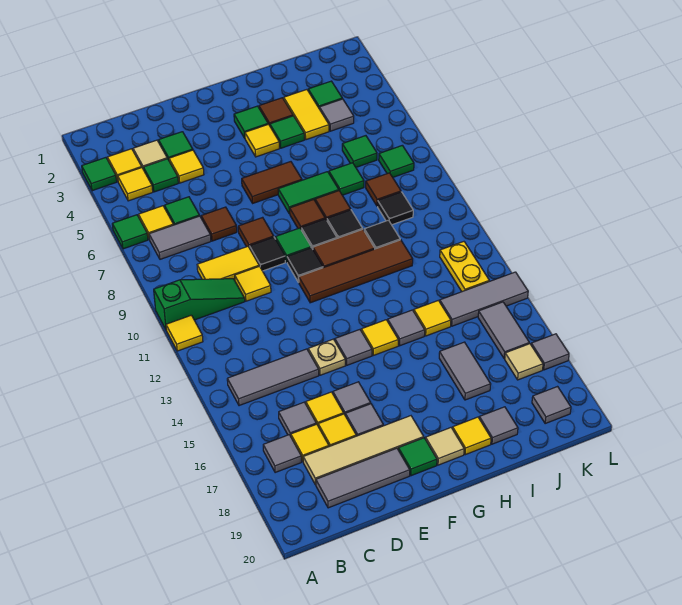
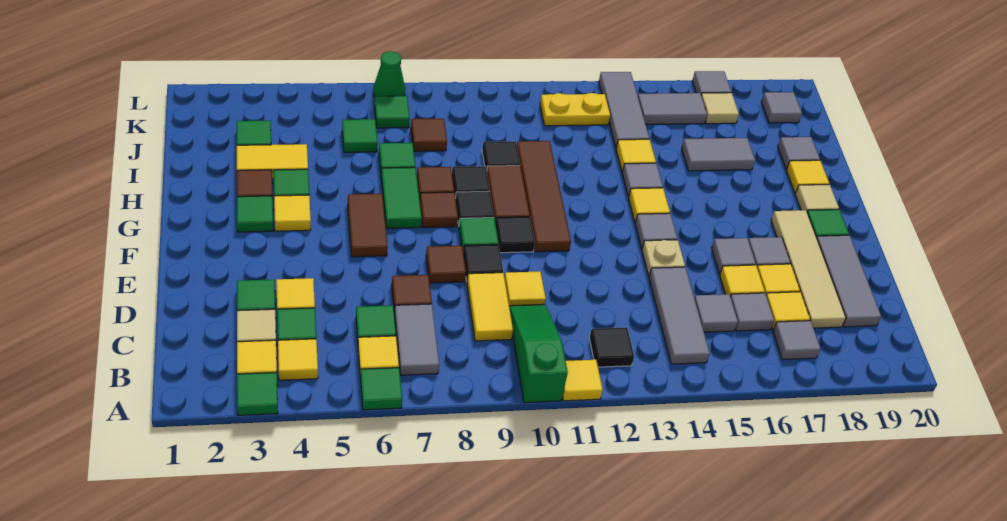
grey tile J4 level 1 -> grey tile C15 level 1
black tile J9 level 1 -> black tile B12 level 1
none -> green cone L7 level 1

